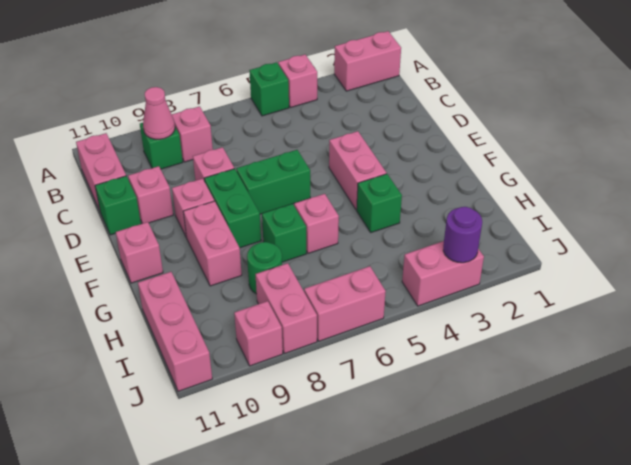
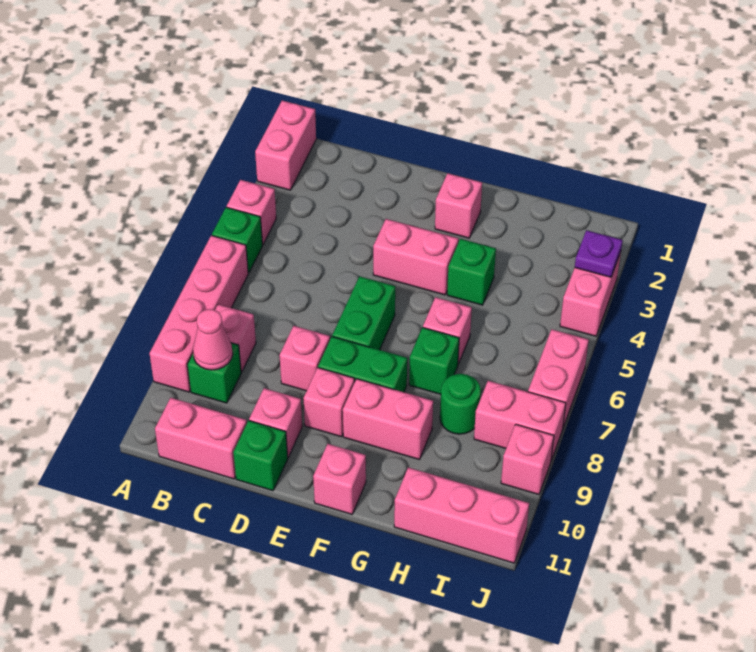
none -> pink brick A6:A9 level 1
none -> pink brick F2 level 1
purple round brick J3 level 2 -> purple plate J3 level 2

